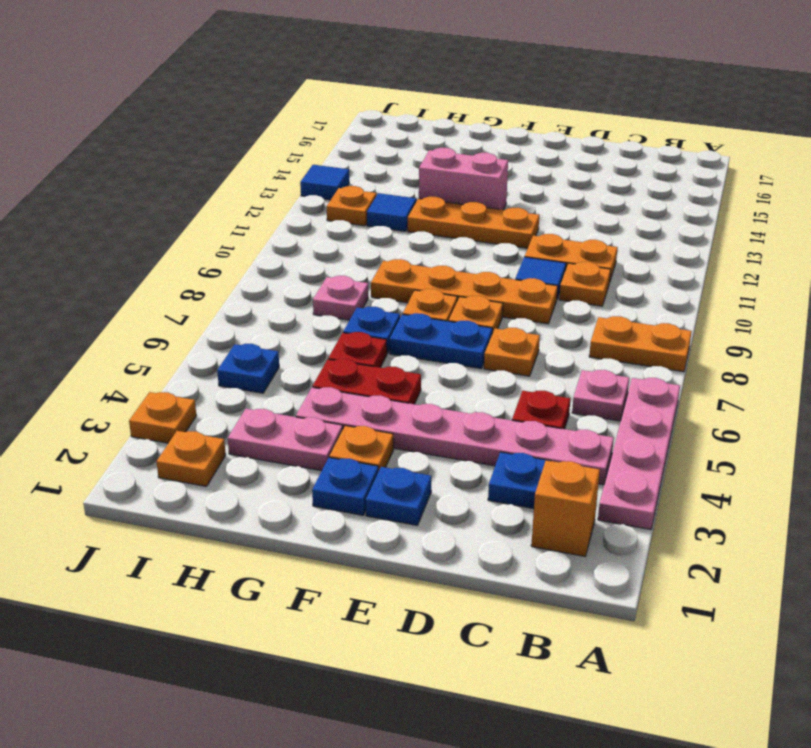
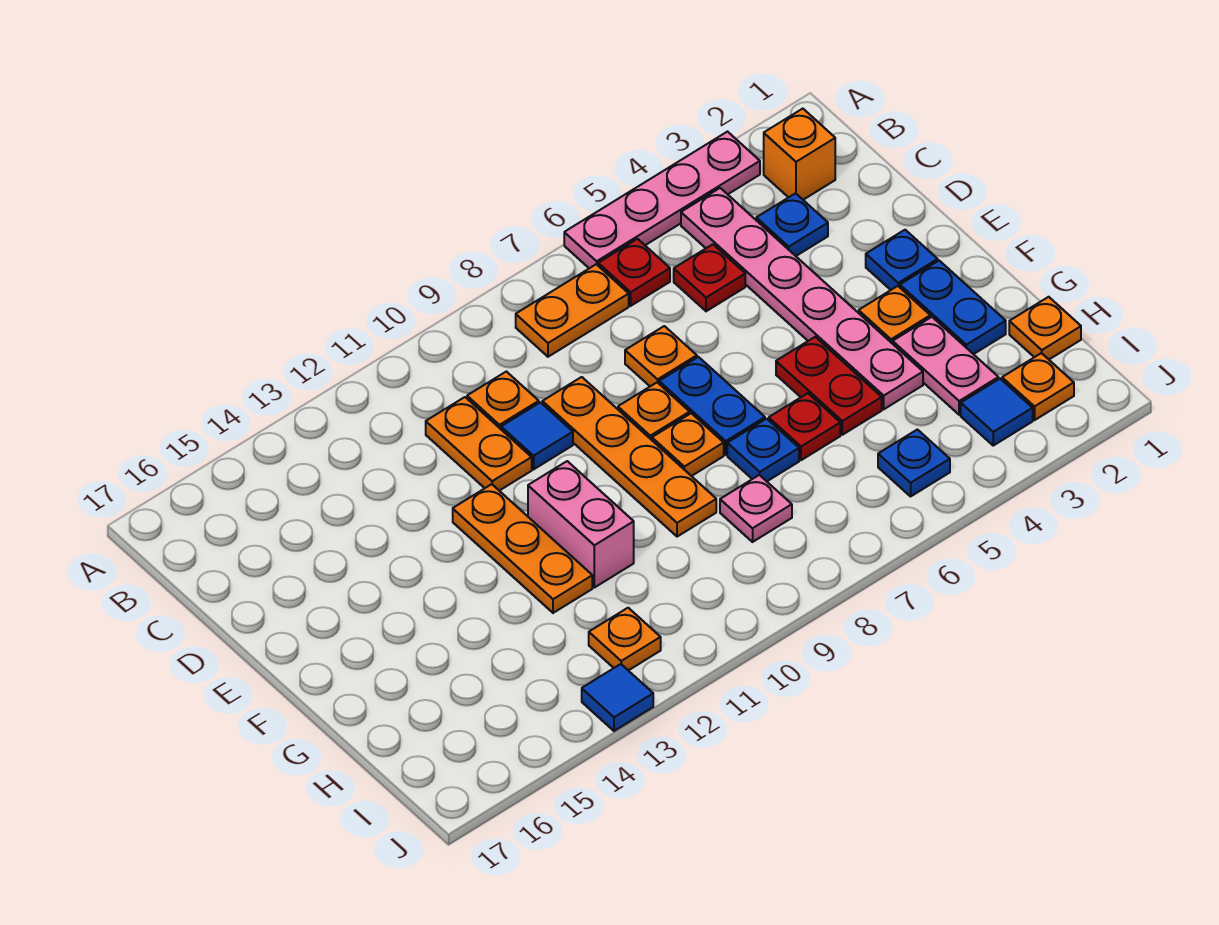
orange plate A8:B8 level 1 -> orange plate B7:B8 level 1
pink plate B6 level 1 -> red plate B6 level 1
blue plate F2 level 1 -> blue plate F2:G2 level 1
pink brick F13:G13 level 1 -> pink brick F11:G11 level 1
blue tile H12 level 1 -> blue tile I3 level 1
orange plate J3 level 1 -> orange plate H1 level 1

